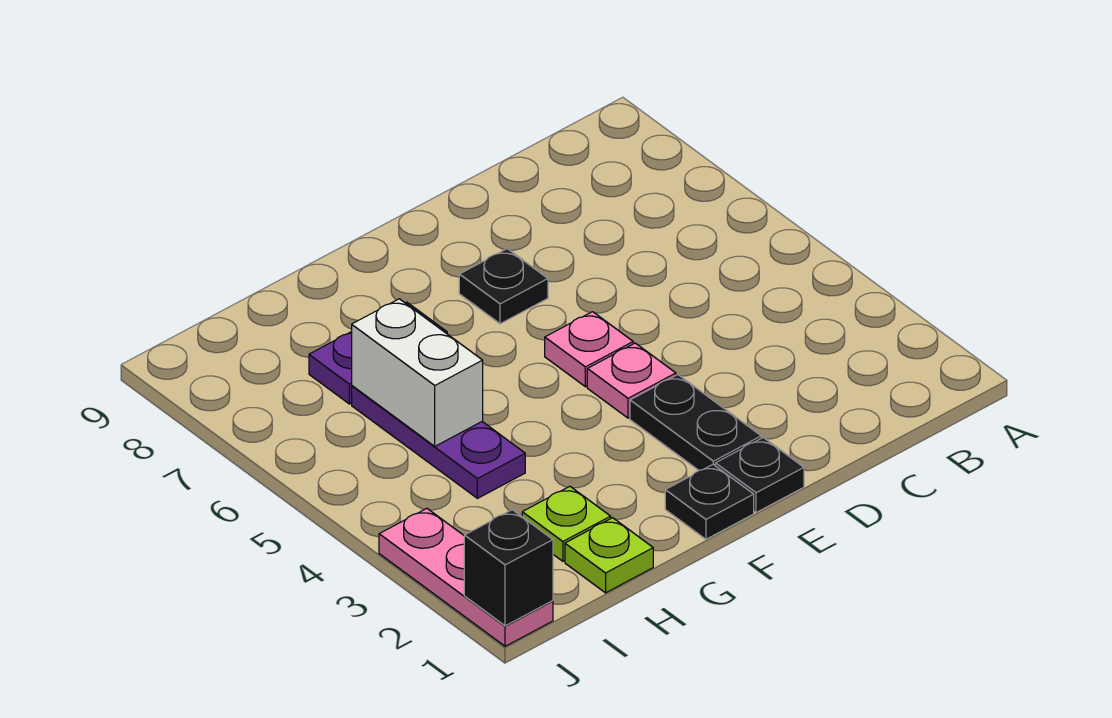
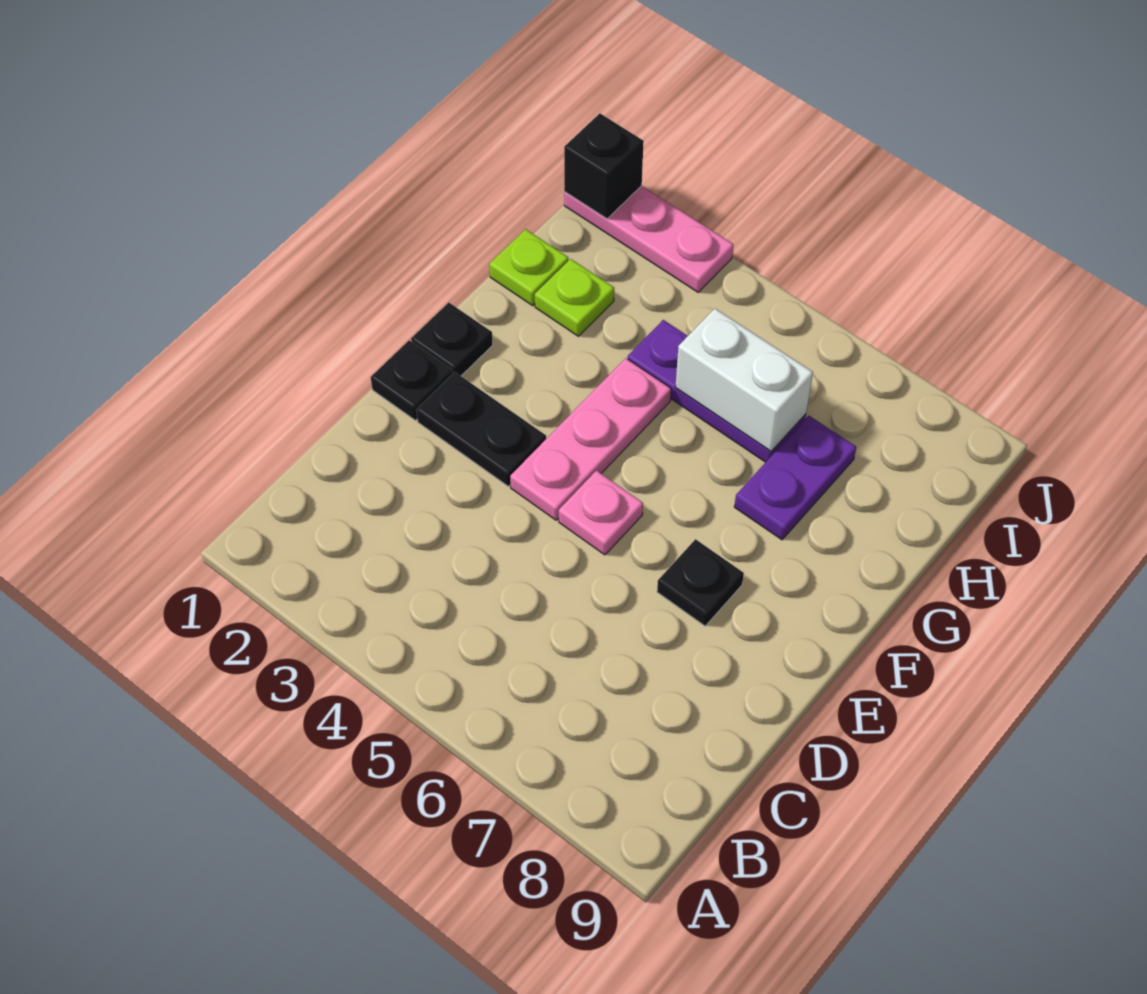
pink plate E4 level 1 -> pink plate E4:G4 level 1

